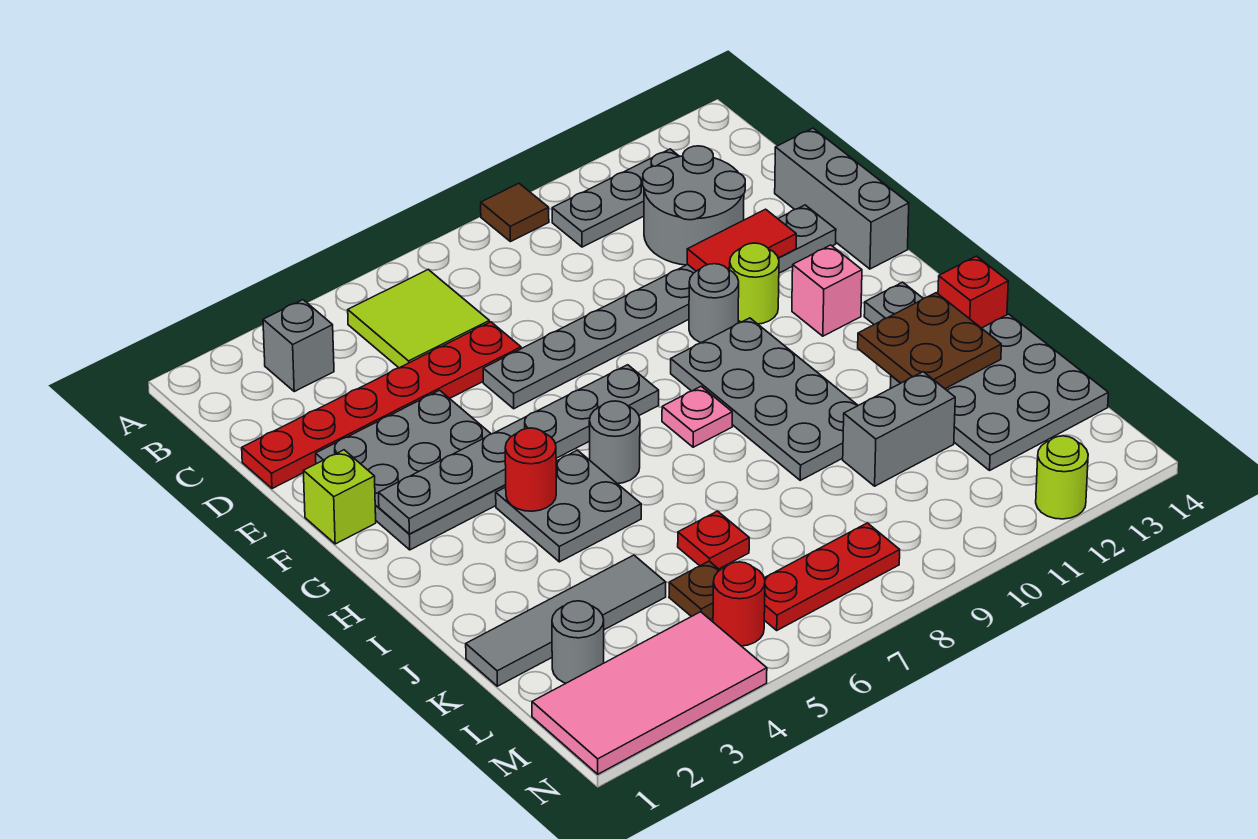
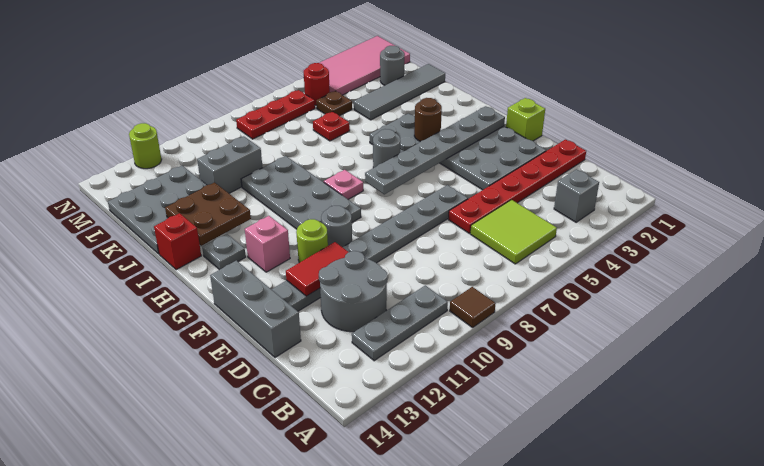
red round brick H4 level 2 -> brown round brick H4 level 2

